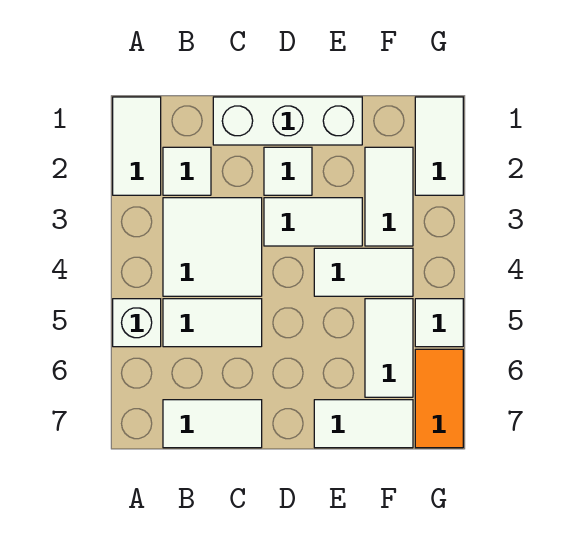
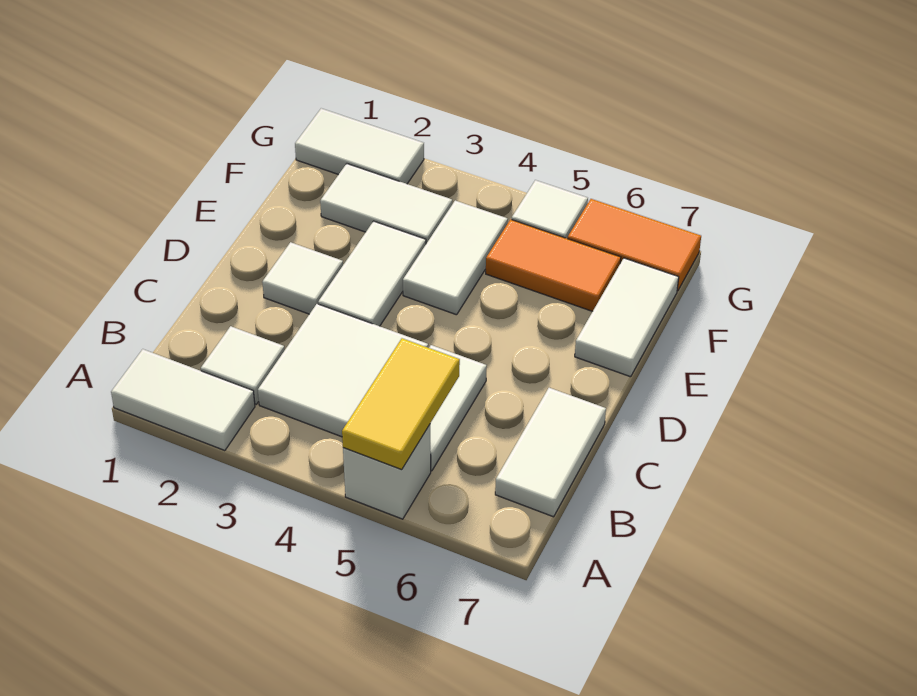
none -> yellow tile A5:B5 level 2
white brick C1:E1 level 1 -> none
white tile F5:F6 level 1 -> orange tile F5:F6 level 1

